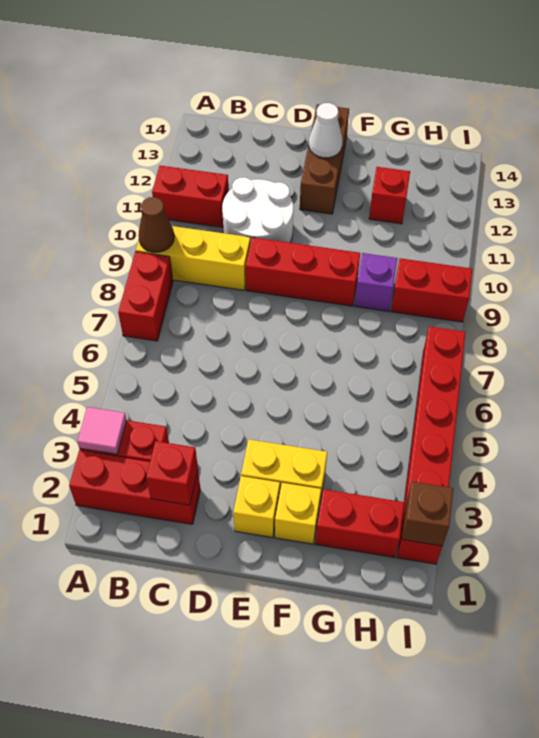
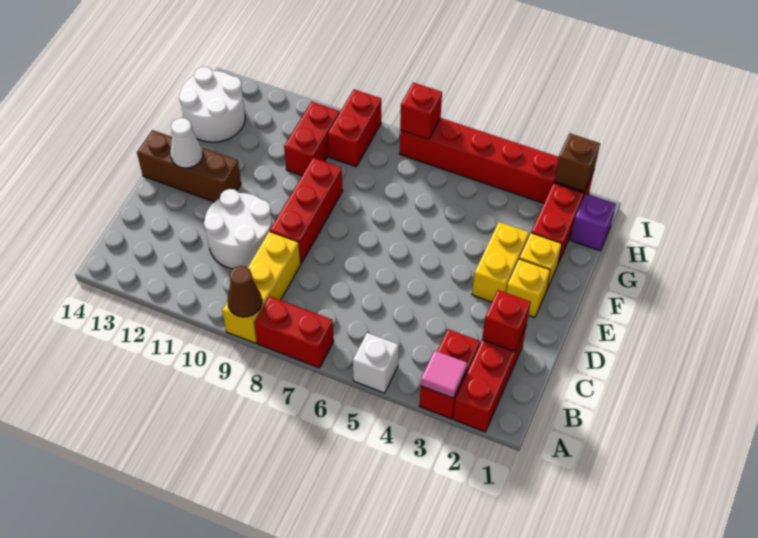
none -> white brick A5 level 1
red brick A11:B11 level 1 -> red brick G10:H10 level 1
purple brick G9 level 1 -> purple brick H1 level 1
red brick G12 level 1 -> red brick I7 level 2
none -> white round brick G13:H14 level 1

